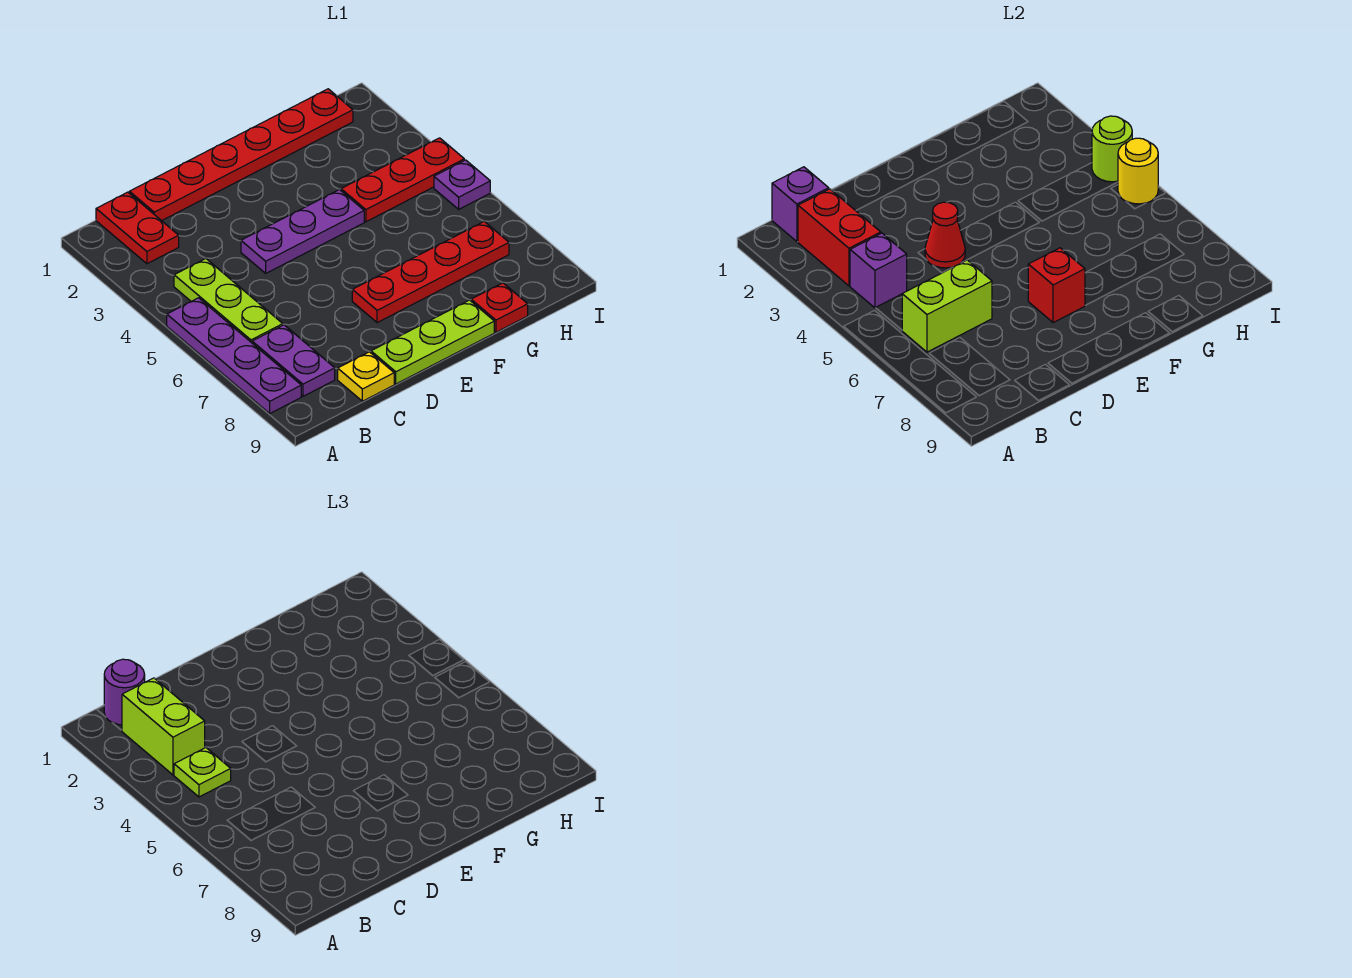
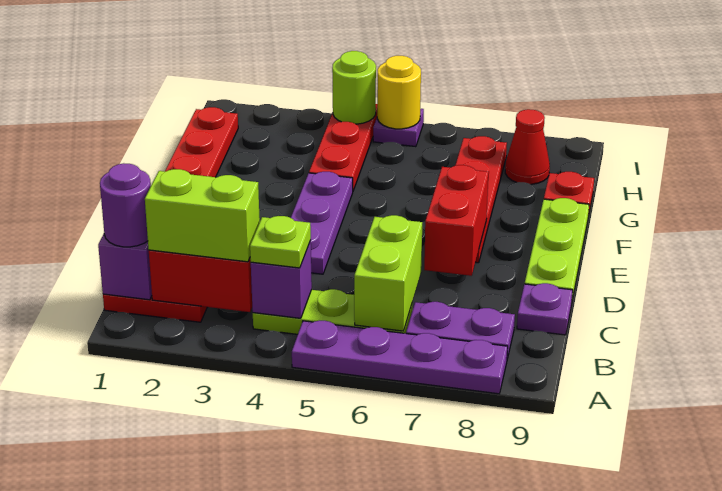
yellow plate C9 level 1 -> purple plate C9 level 1
red cone D4 level 2 -> red cone H8 level 1
red brick E7 level 2 -> red brick D7:E7 level 2

